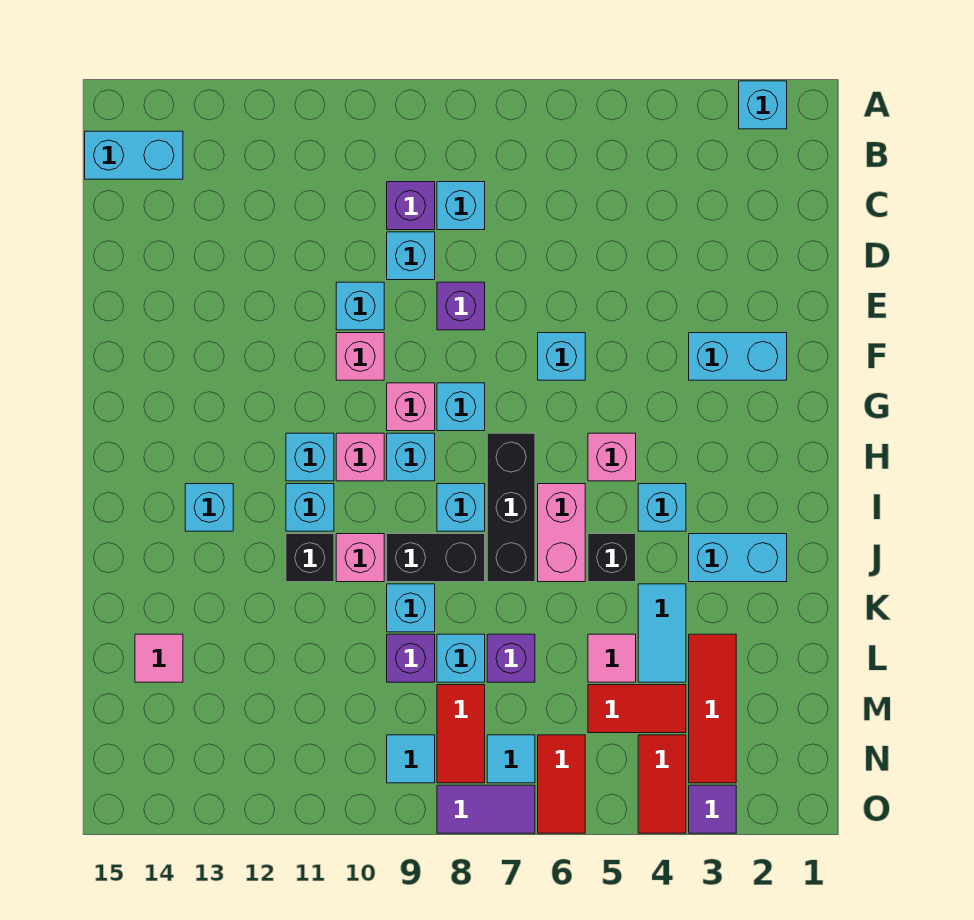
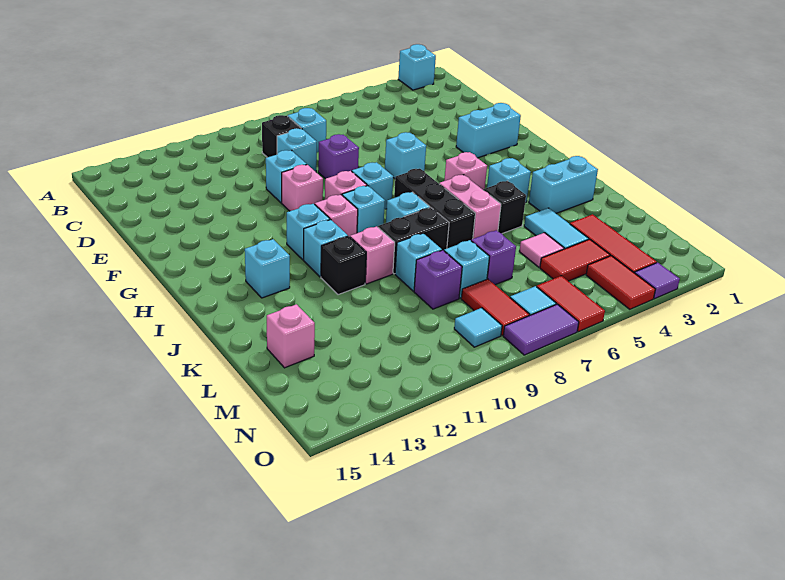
cyan brick B14:B15 level 1 -> none
purple brick C9 level 1 -> black brick C9 level 1
pink tile L14 level 1 -> pink brick L14 level 1

